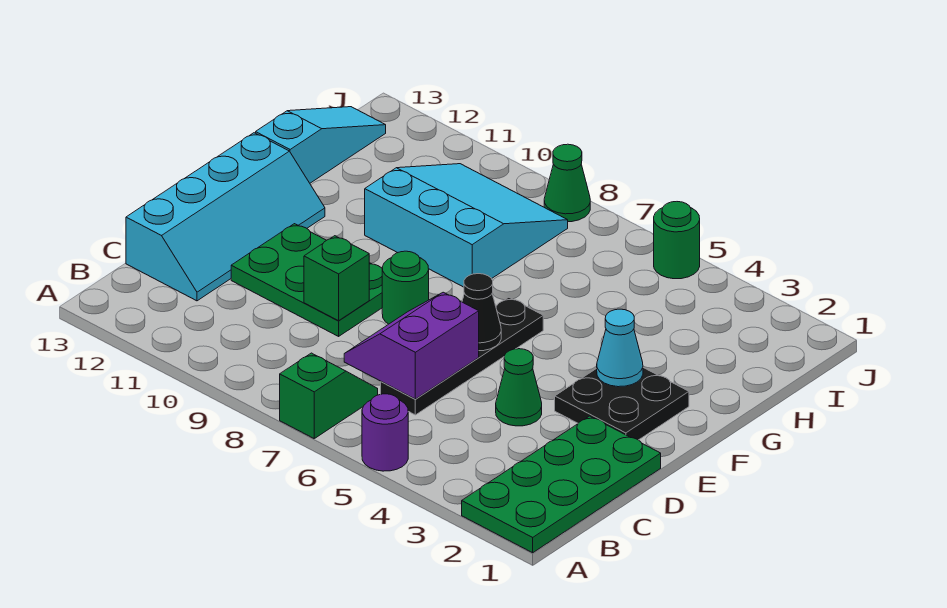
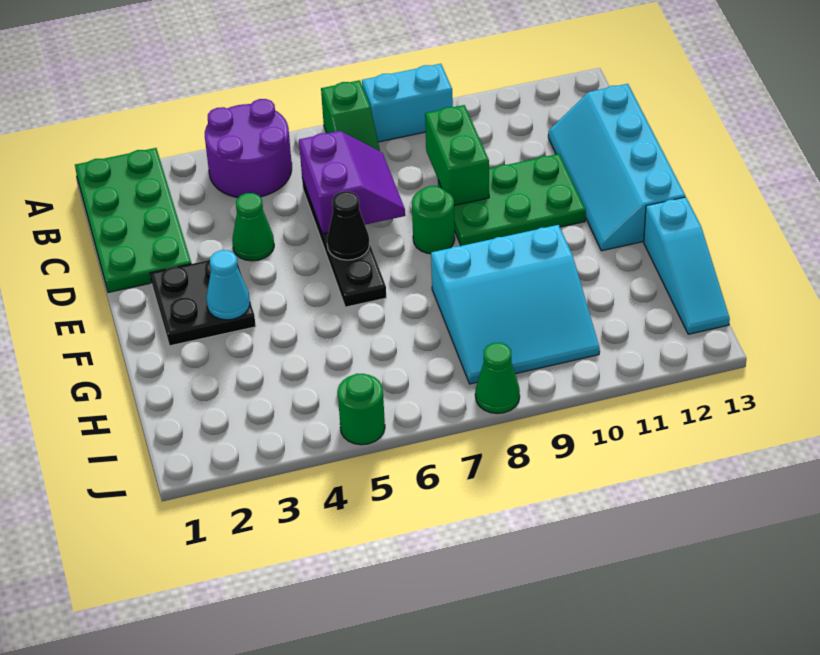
purple round brick A5 level 1 -> purple round brick A4:B5 level 1
none -> cyan brick A8:A9 level 1
green brick D9 level 2 -> green brick C9:D9 level 2

